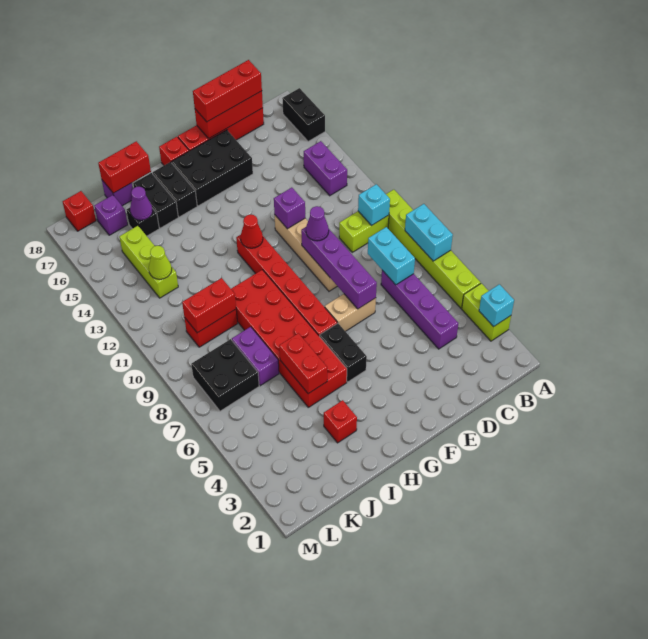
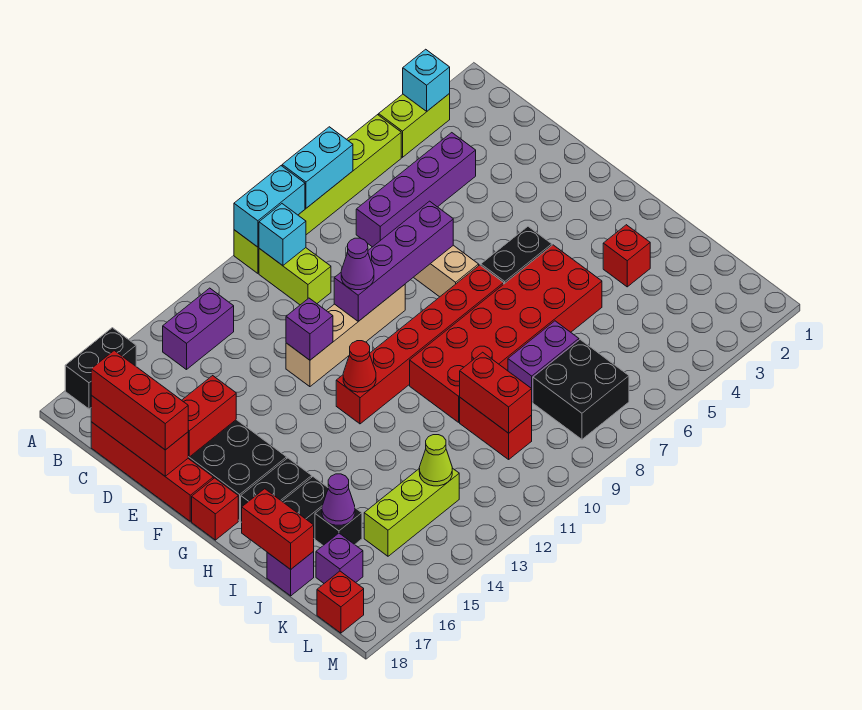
cyan brick C7:C8 level 2 -> cyan brick A9:A10 level 2
red brick I5:I6 level 2 -> red brick E16:E17 level 2

